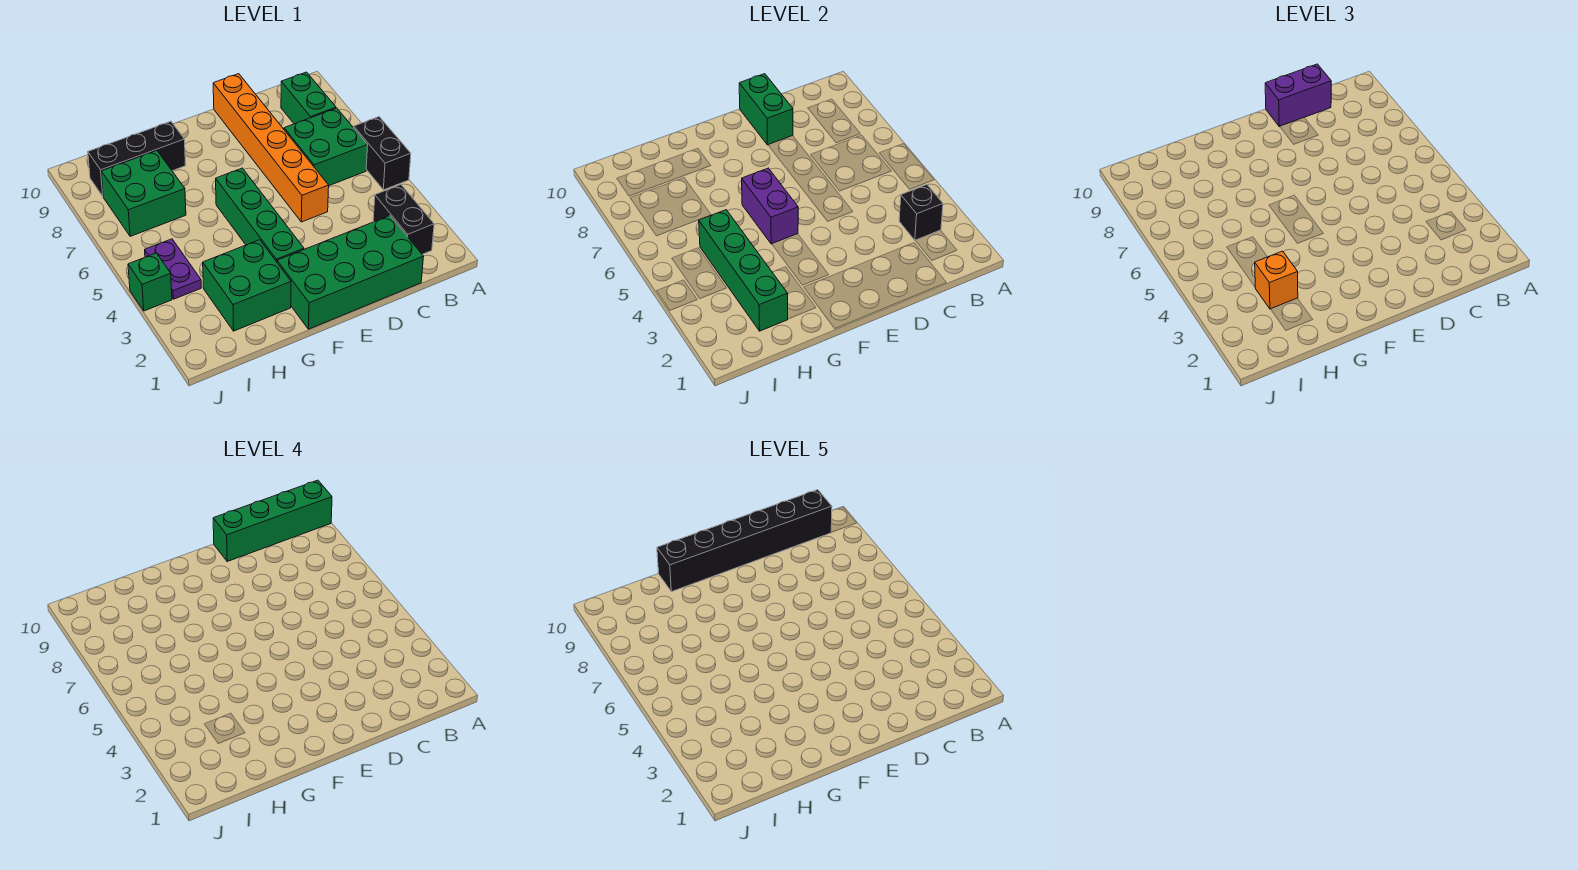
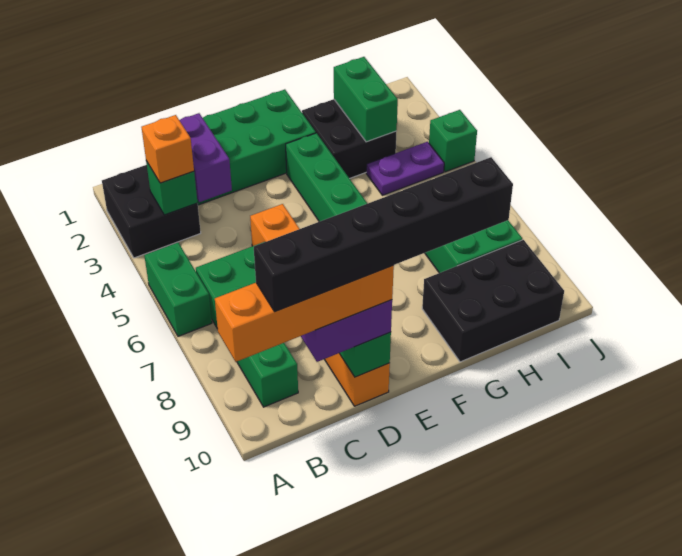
black brick A5:A6 level 1 -> green brick A5:A6 level 1
green brick A10:D10 level 4 -> orange brick A10:D10 level 4
black brick B2:B3 level 1 -> black brick A2:B3 level 1
black brick B3 level 2 -> green brick B3 level 2
purple brick F5:F6 level 2 -> purple brick C2:C3 level 2
green brick G2:H3 level 1 -> black brick G2:H3 level 1
black brick G9:I9 level 1 -> black brick G9:I10 level 1
green brick H2:H5 level 2 -> green brick H2:H3 level 2
orange brick H3 level 3 -> orange brick B3 level 3
purple plate I4:I5 level 1 -> purple plate H4:I4 level 1

